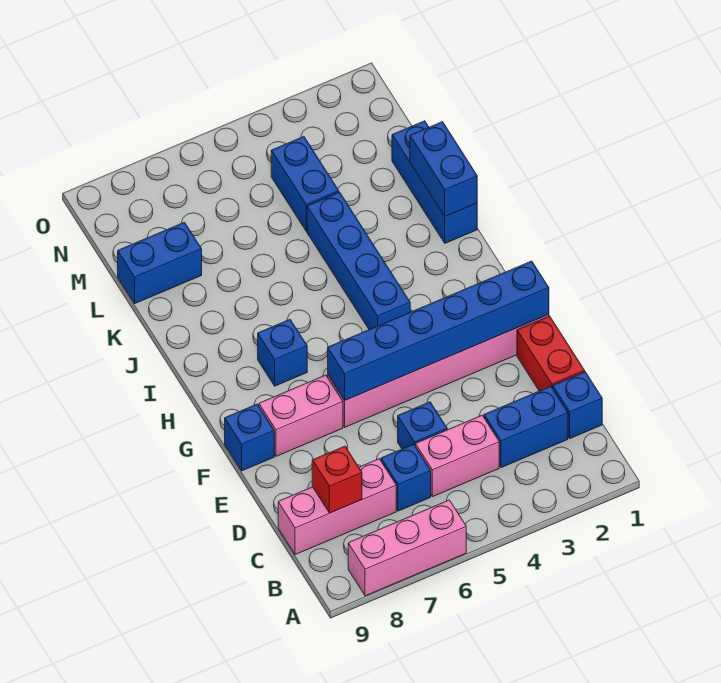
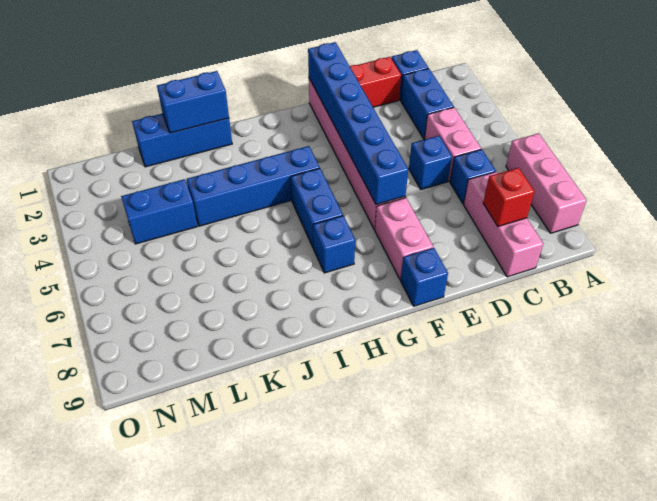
blue brick L8:L9 level 1 -> blue brick H5:H6 level 1

